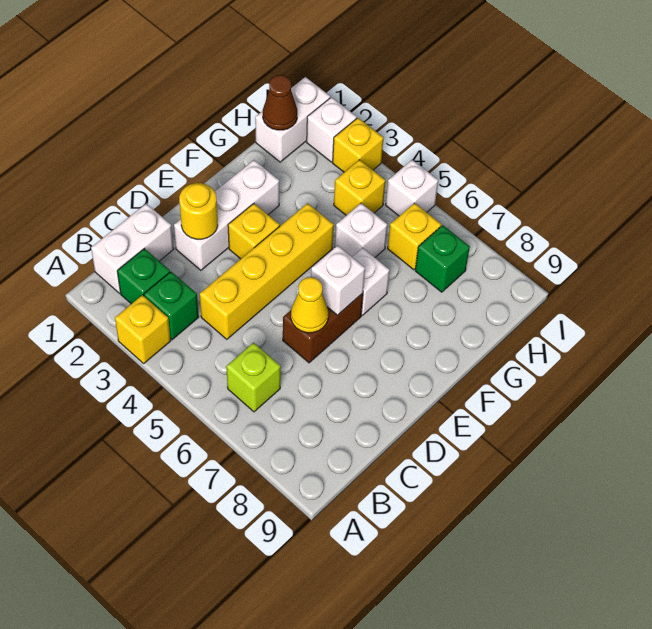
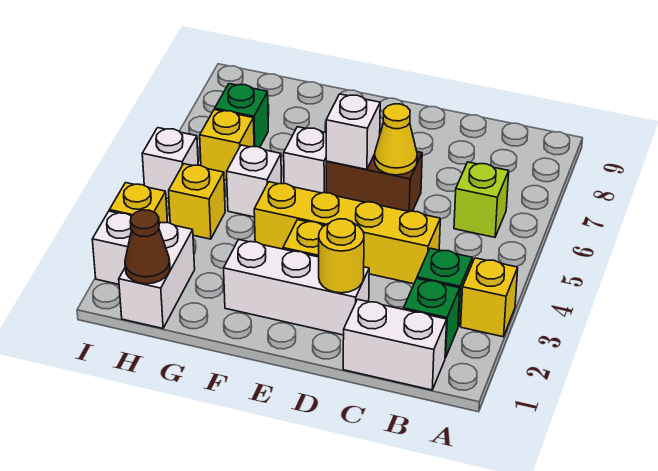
white brick H1:I1 level 1 -> white brick H1:H2 level 1

